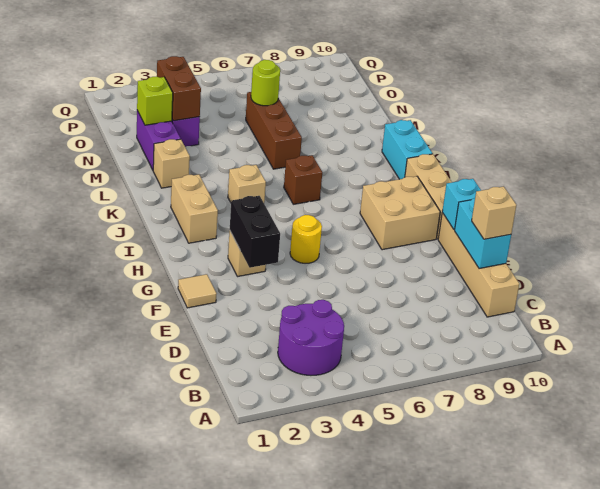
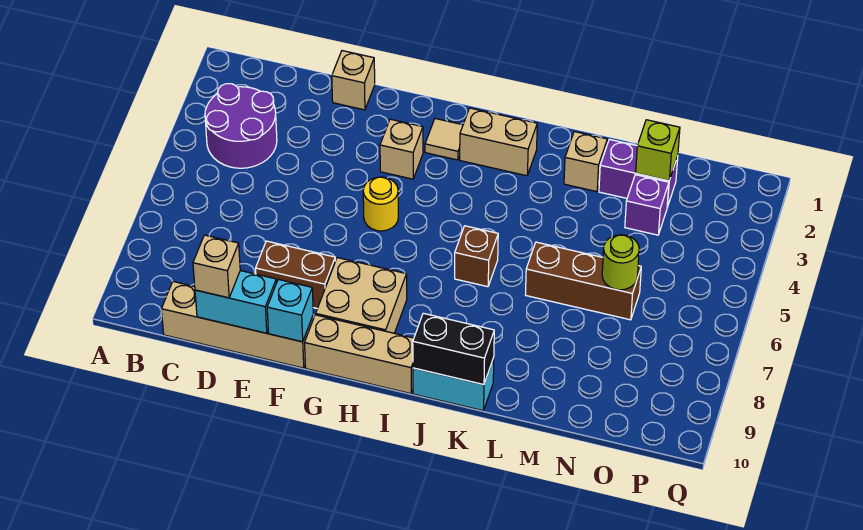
tan tile F1 level 1 -> tan tile H2 level 1
black brick F3:G3 level 2 -> black brick J10:K10 level 2
tan brick J4 level 1 -> tan brick E1 level 1
brown brick N3:O3 level 2 -> brown brick E8:F8 level 1

